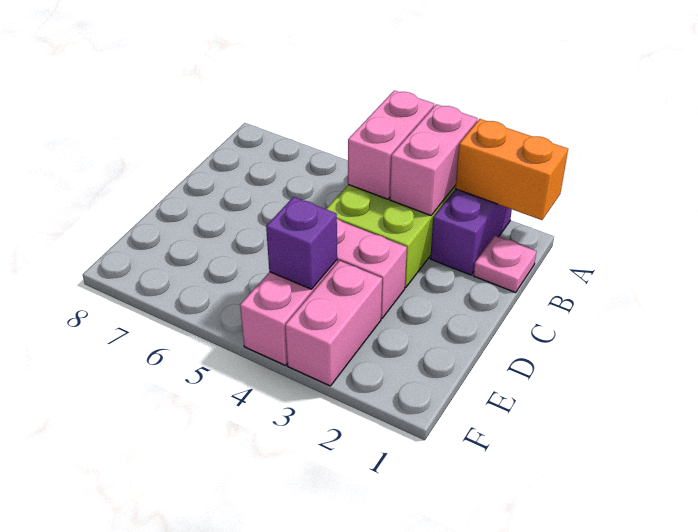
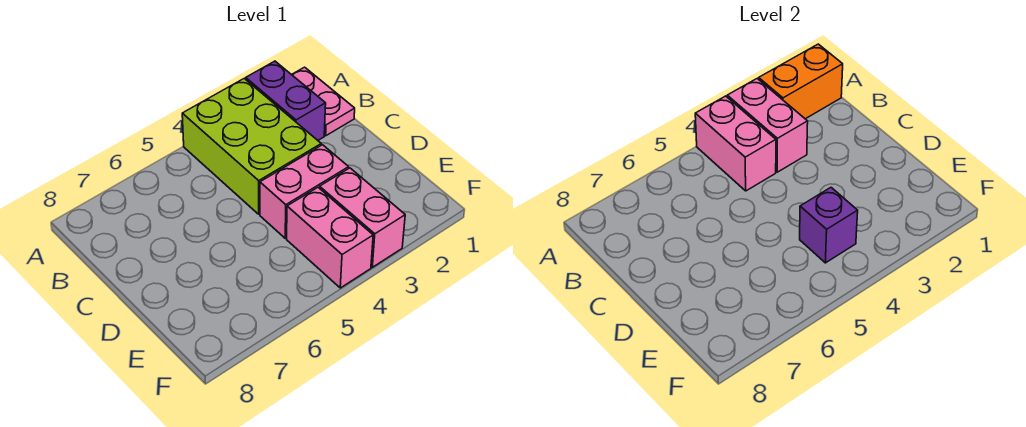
pink plate B1 level 1 -> pink plate A1:B1 level 1

